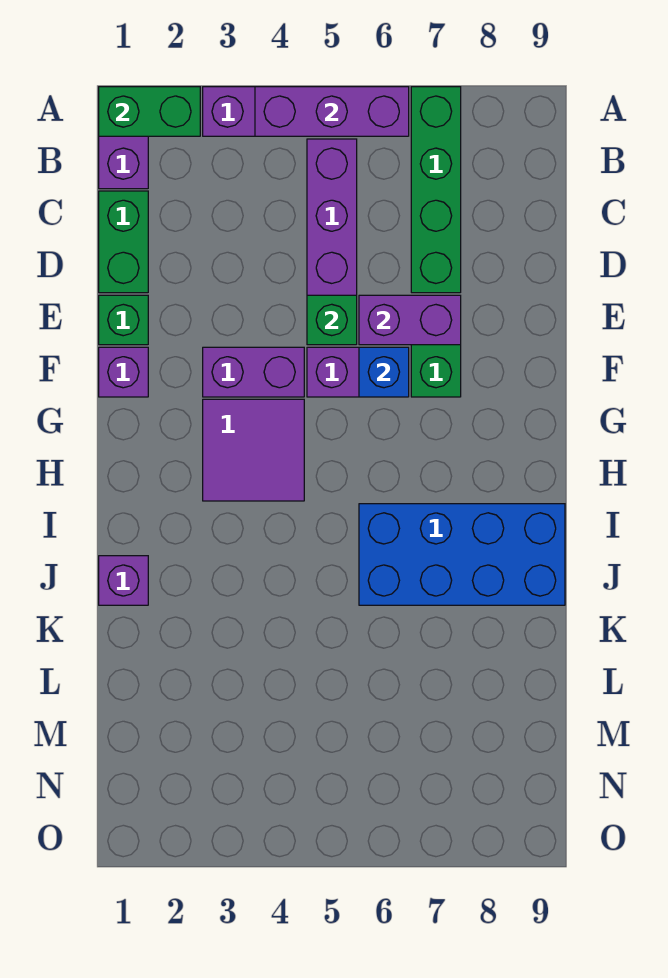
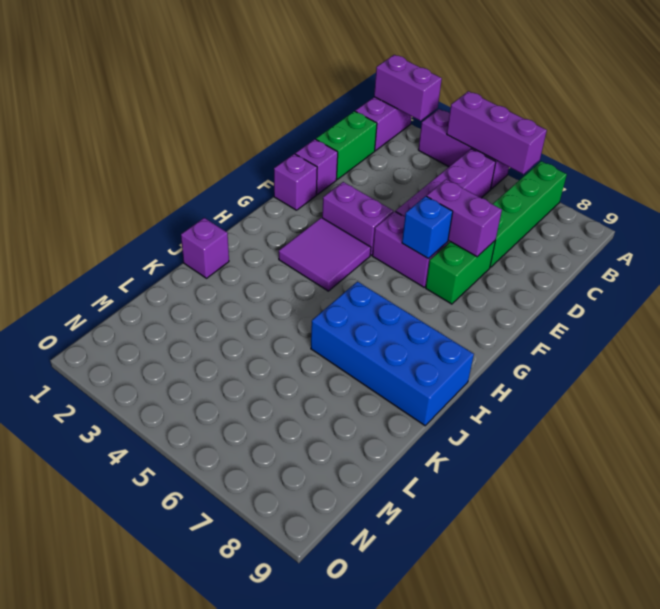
green brick A1:A2 level 2 -> purple brick A1:A2 level 2
green brick E1 level 1 -> purple brick E1 level 1
green brick E5 level 2 -> none

